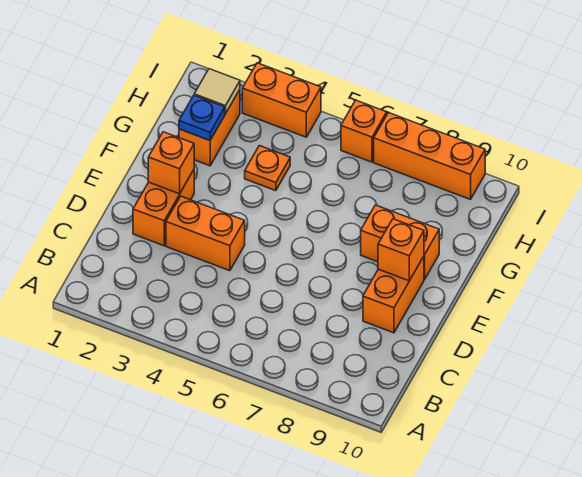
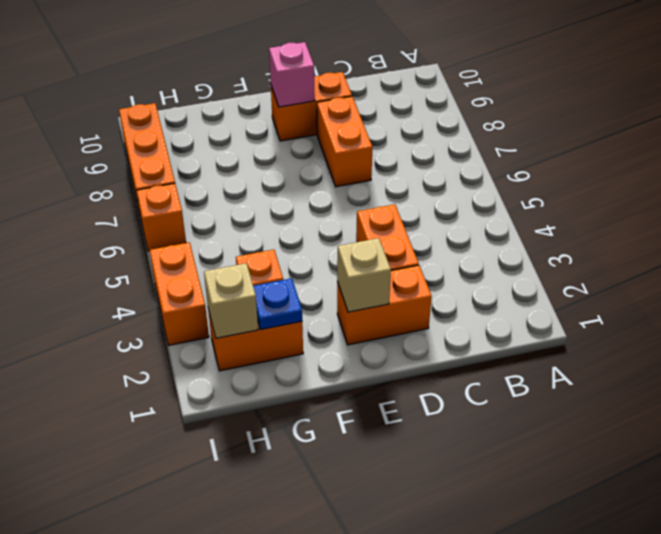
orange brick E2 level 2 -> tan brick E2 level 2
orange brick E9 level 2 -> pink brick E9 level 2
orange brick F8:F9 level 1 -> orange brick D7:D8 level 1
tan tile H2 level 2 -> tan brick H2 level 2

